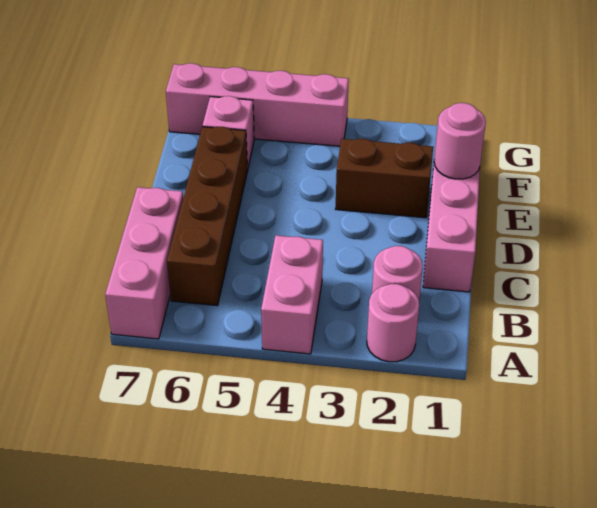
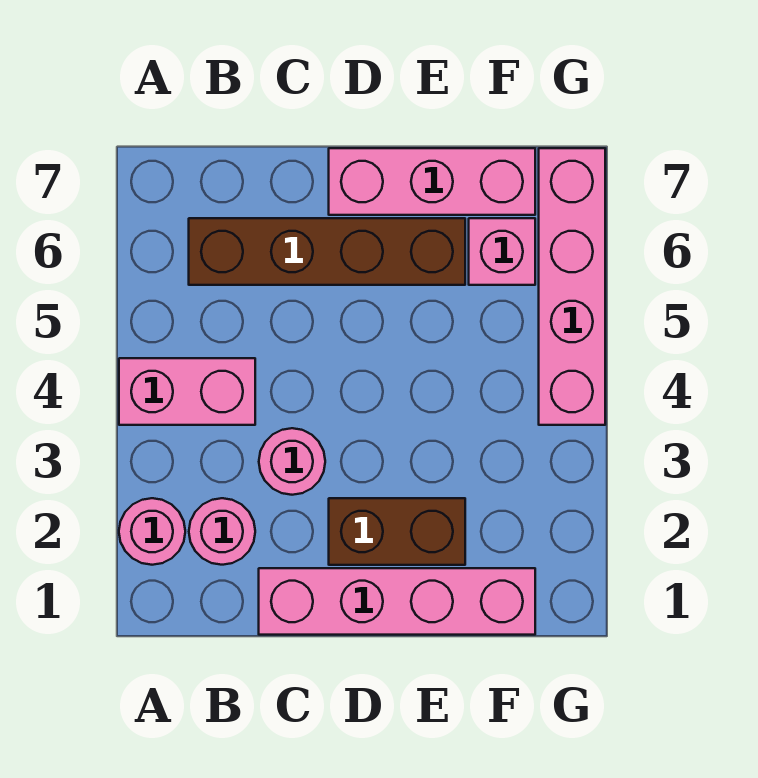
pink brick A7:C7 level 1 -> pink brick D7:F7 level 1
pink round brick E1 level 2 -> pink round brick C3 level 1
brown brick E2:E3 level 1 -> brown brick D2:E2 level 1

